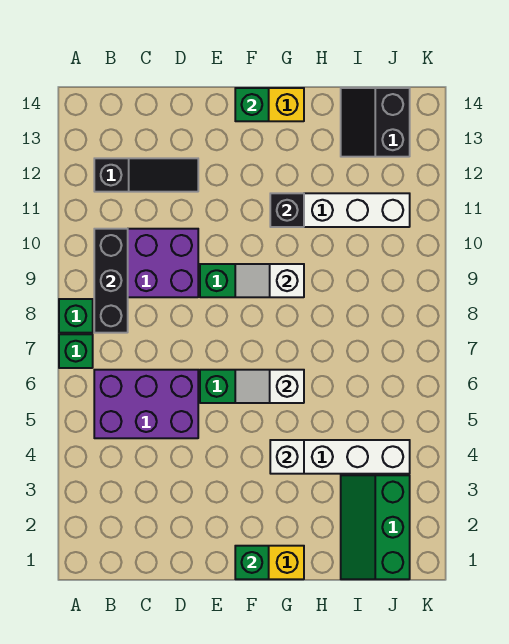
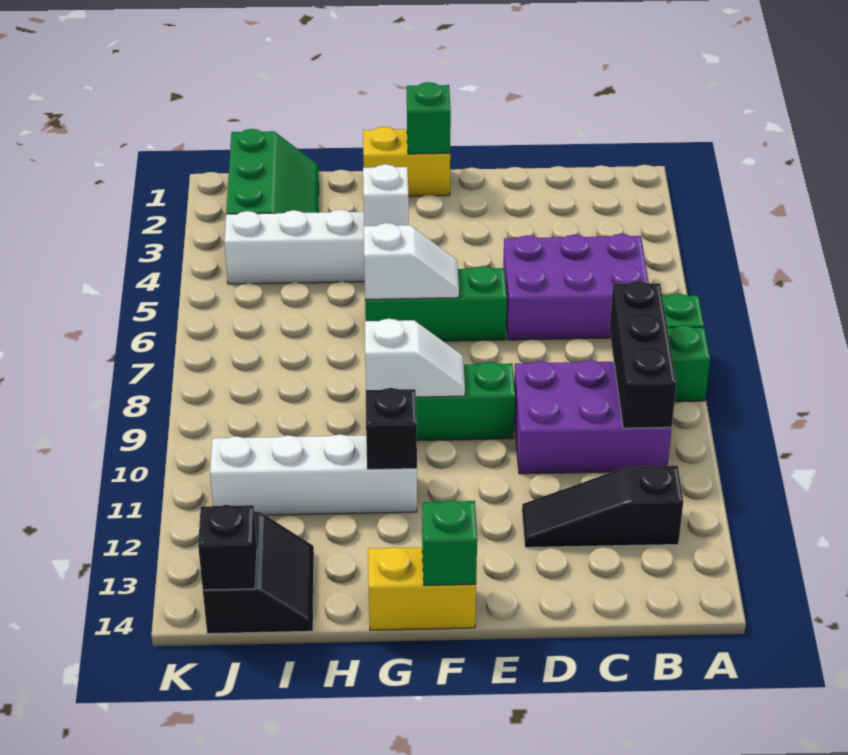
none -> black brick J14 level 2

